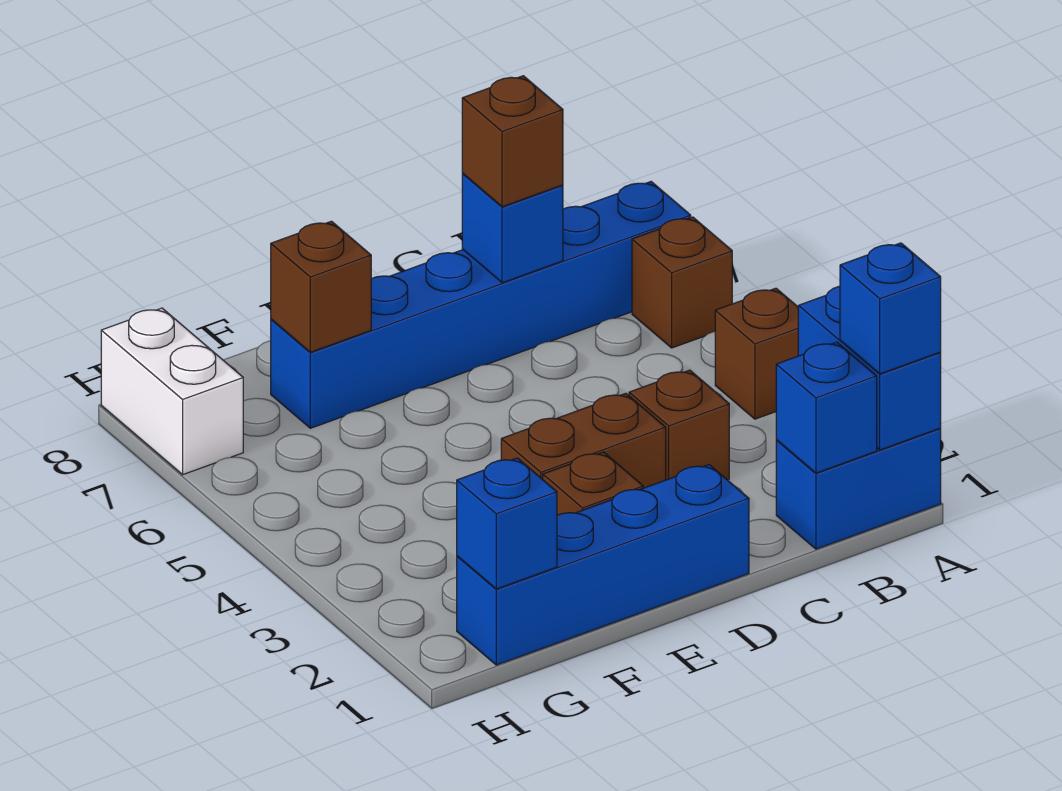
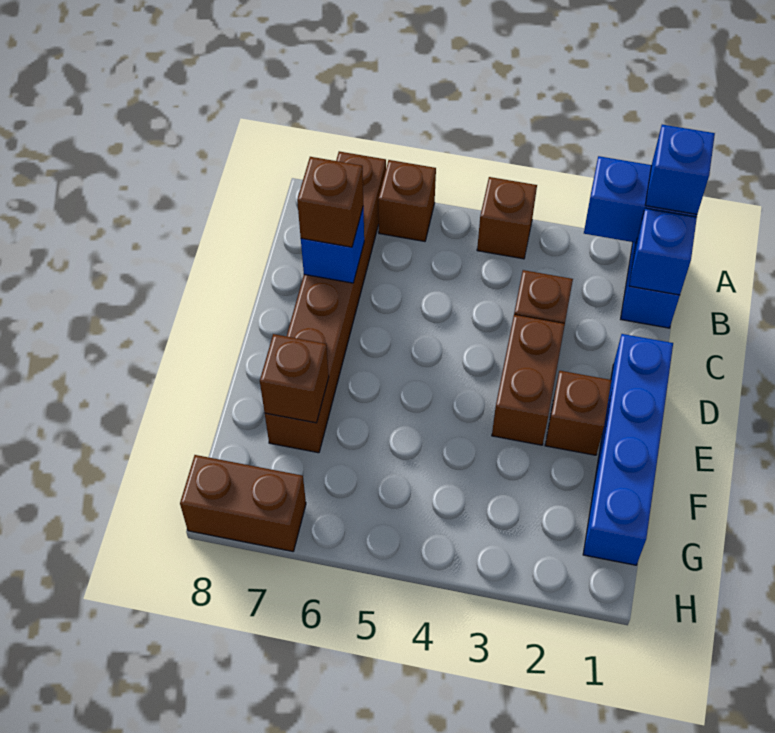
blue brick A7:F7 level 1 -> brown brick A7:F7 level 1
blue brick G1 level 2 -> none
white brick H7:H8 level 1 -> brown brick H7:H8 level 1

